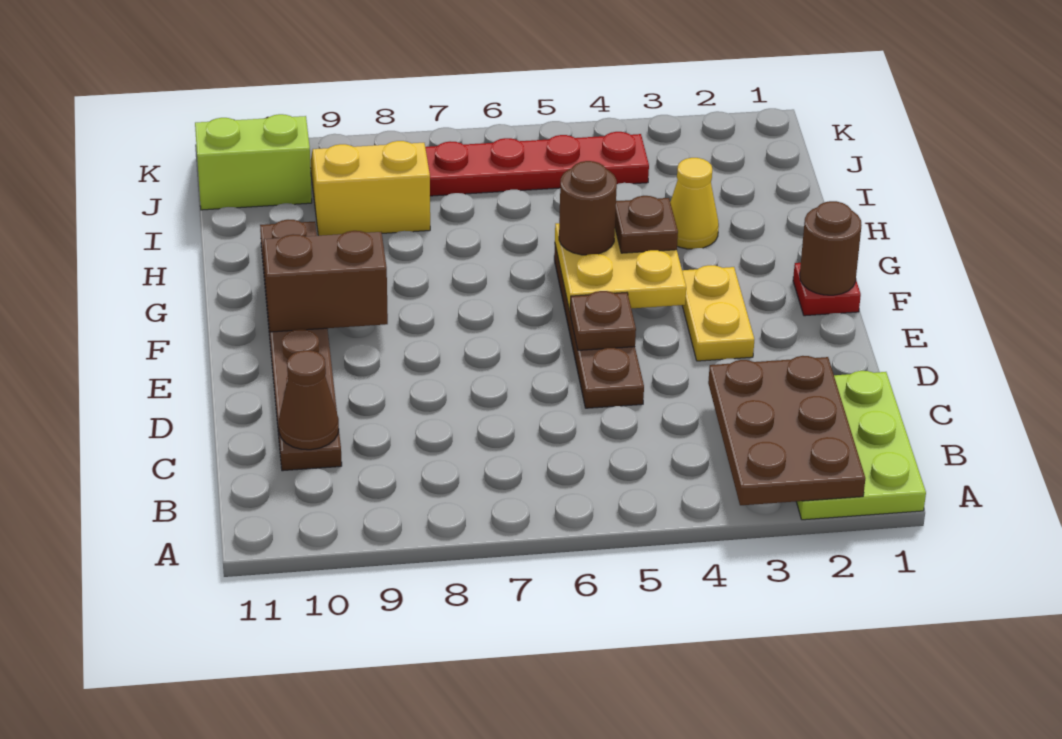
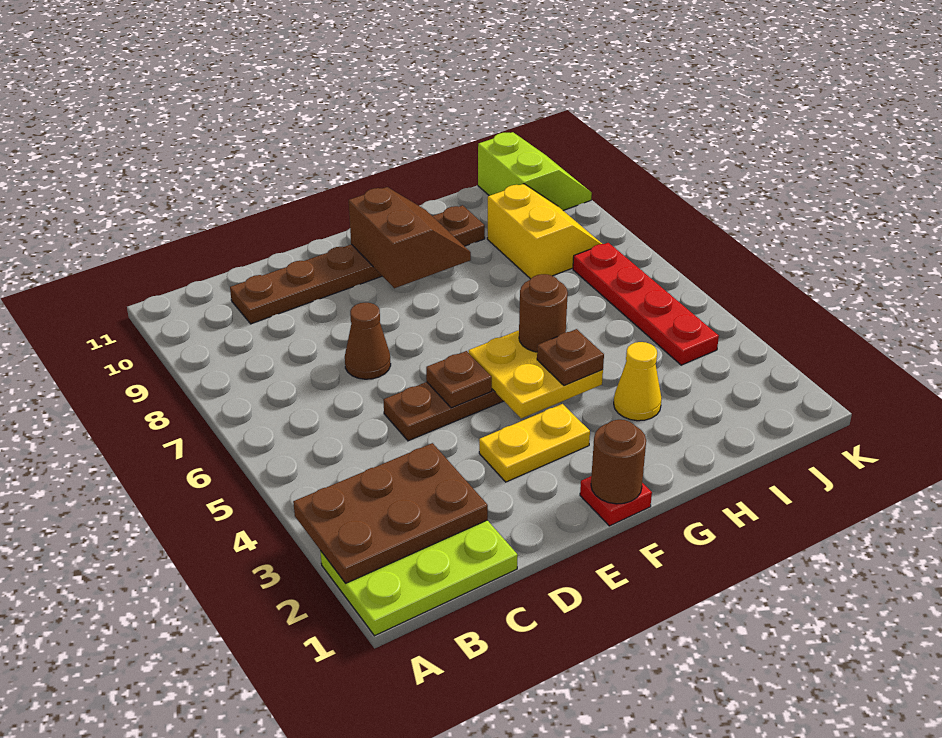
brown cone C10 level 2 -> brown cone D7 level 1

